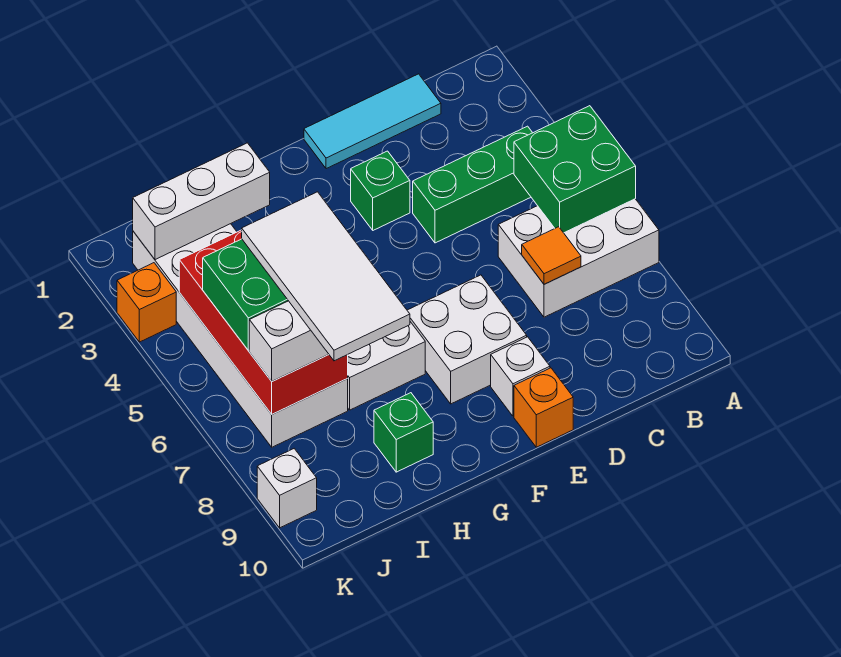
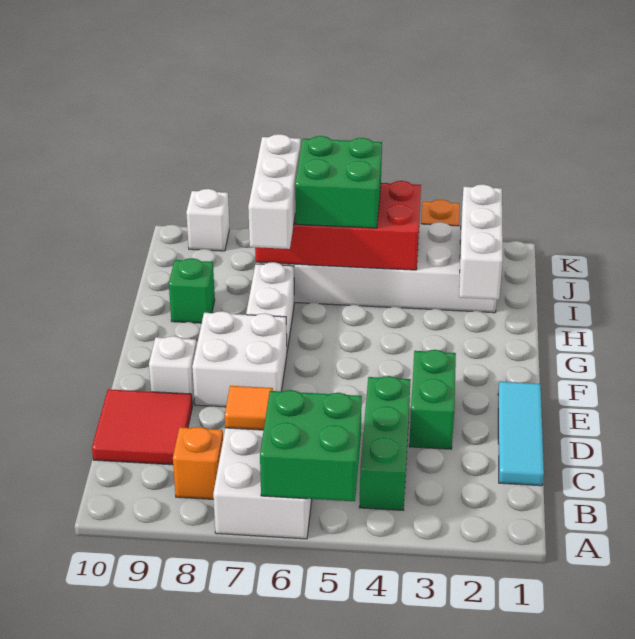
none -> red tile C9:D10 level 1
green brick E3 level 1 -> green brick D3:E3 level 1
orange brick E10 level 1 -> orange brick B8 level 1
white tile H5:I8 level 4 -> none

